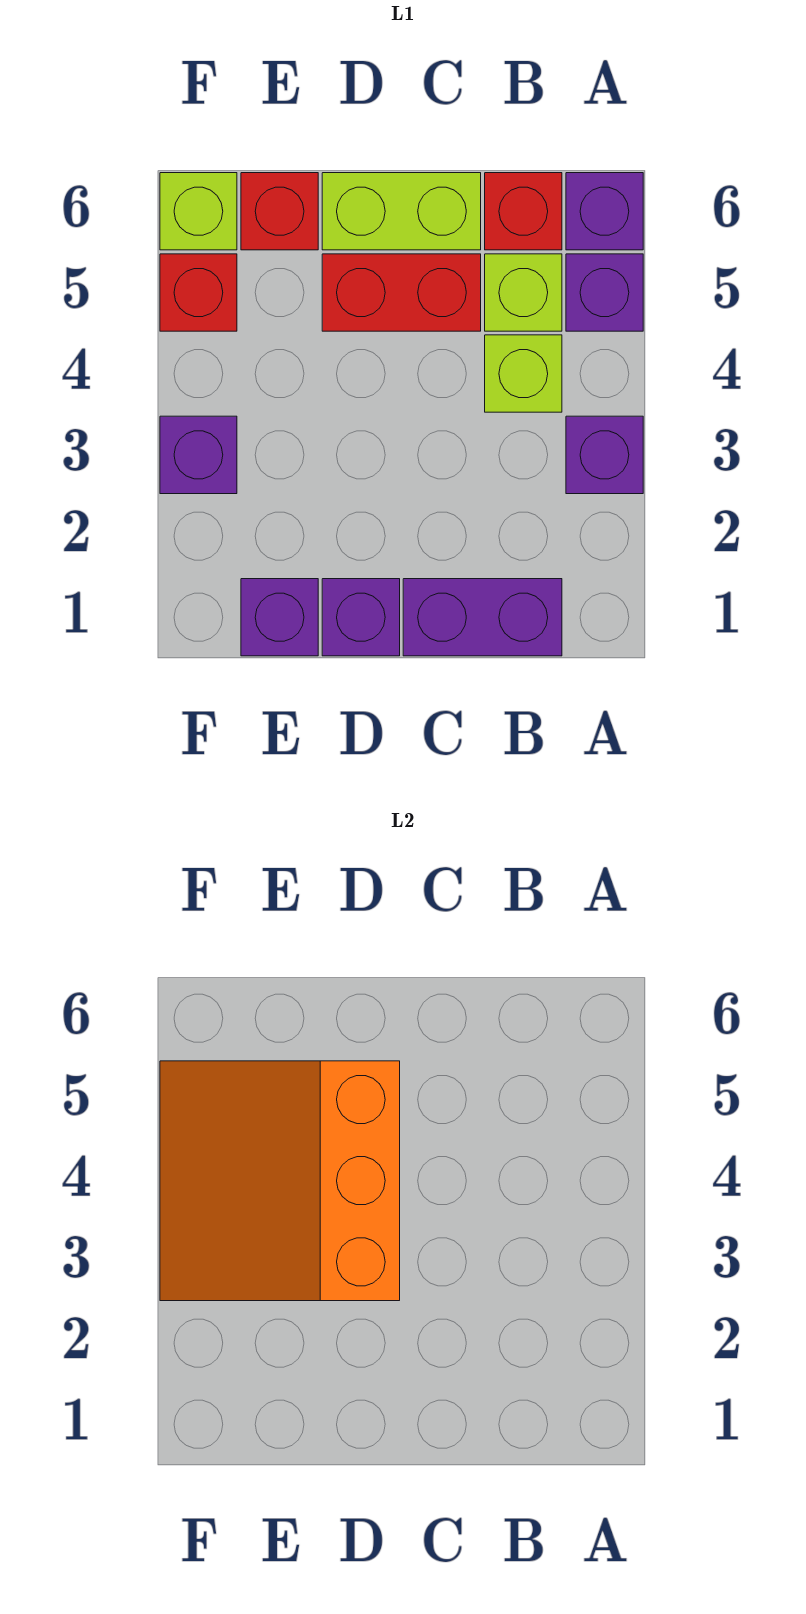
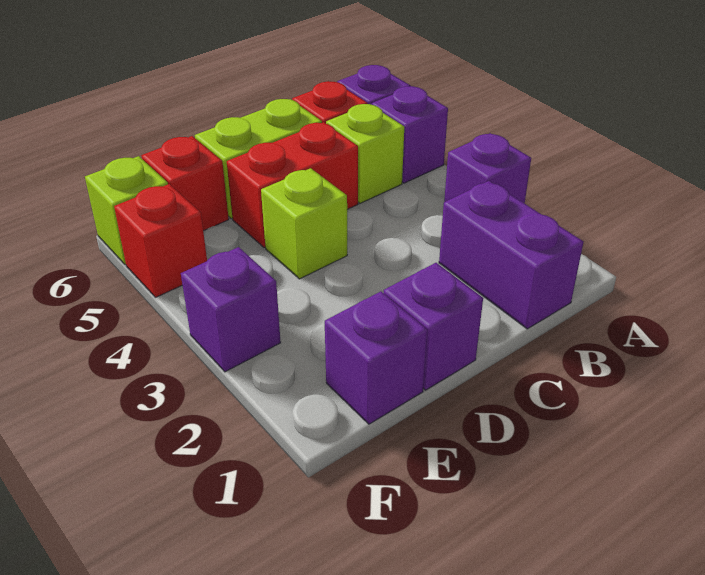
purple brick B1:C1 level 1 -> purple brick B1:B2 level 1
lime brick B4 level 1 -> lime brick D4 level 1
orange slope D3:F5 level 2 top D -> none

